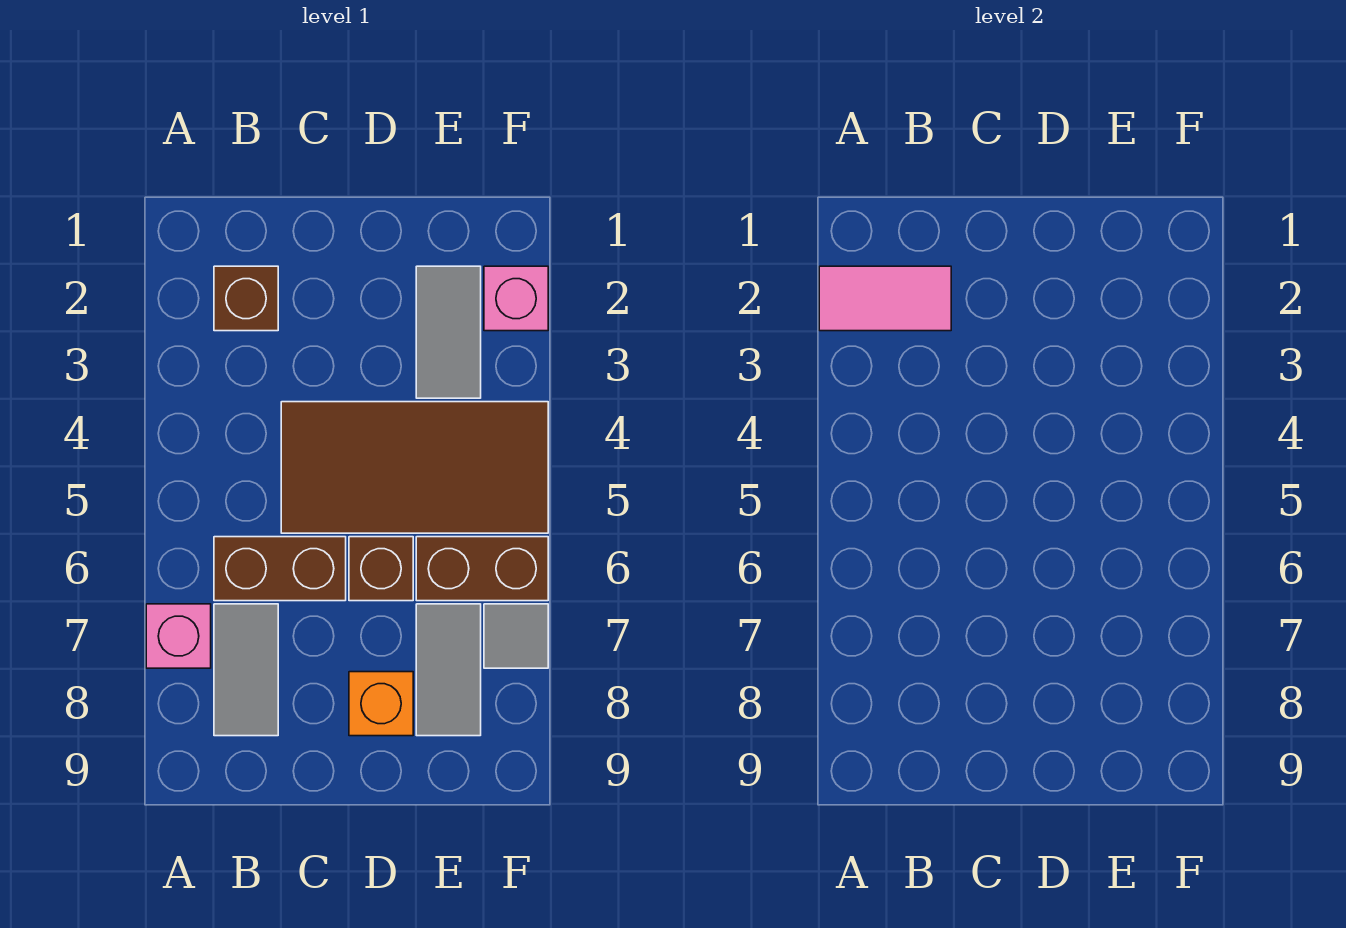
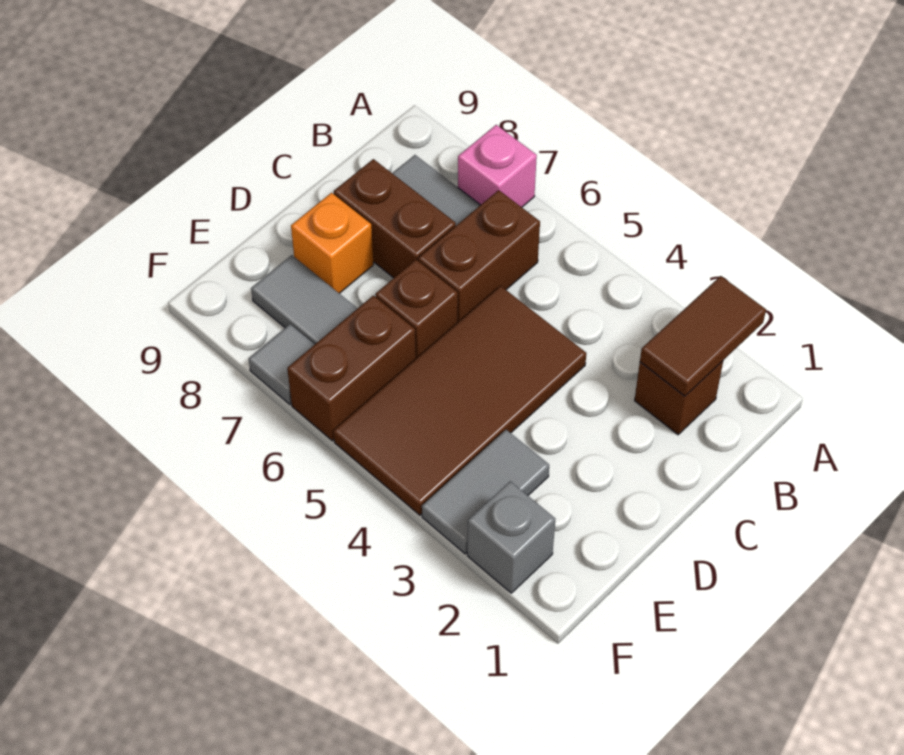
pink tile A2:B2 level 2 -> brown tile A2:B2 level 2
none -> brown brick C7:C8 level 1
grey tile E2:E3 level 1 -> grey tile E3:F3 level 1
pink brick F2 level 1 -> grey brick F2 level 1

